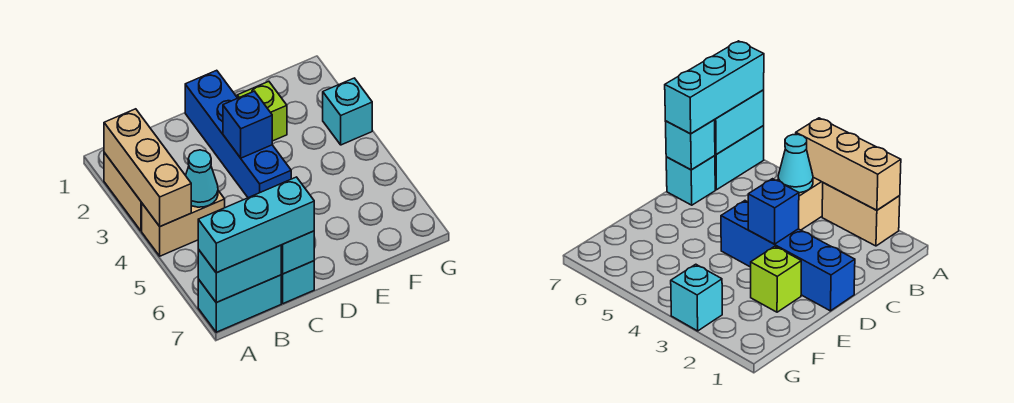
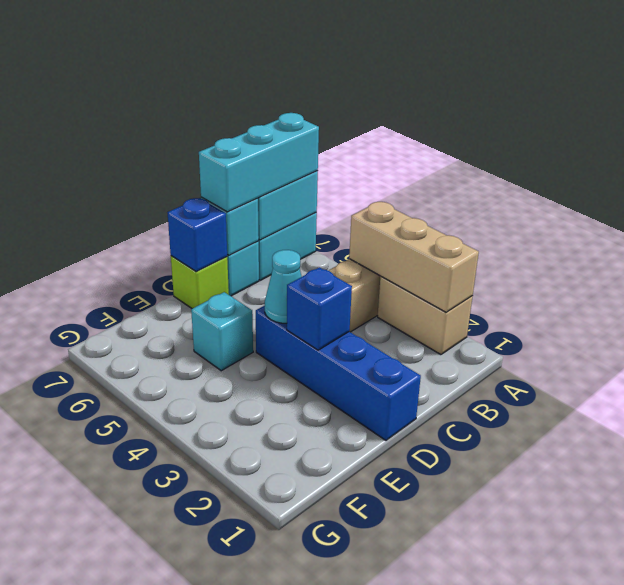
cyan cone B4 level 2 -> cyan cone D4 level 2
none -> blue brick D7 level 2
lime brick E2 level 1 -> lime brick D7 level 1
cyan brick G3 level 1 -> cyan brick E5 level 1

